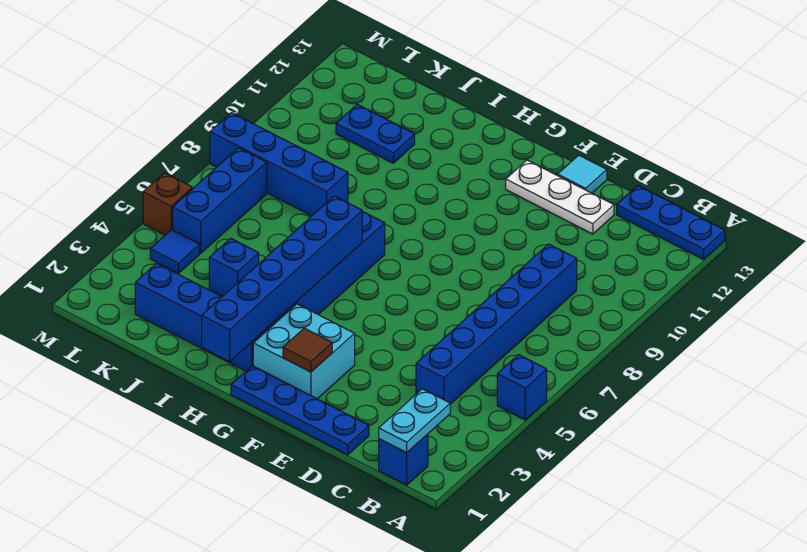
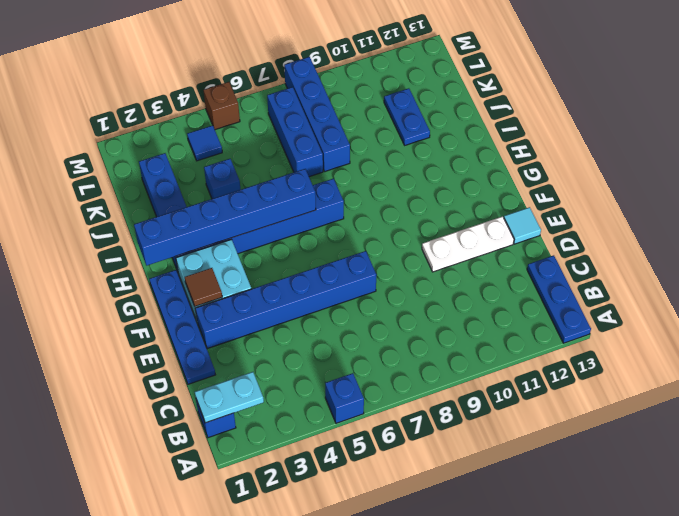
blue brick C4:C9 level 1 -> blue brick E2:E7 level 1
white plate D12:F12 level 1 -> white plate E10:E12 level 1
blue brick L5:L7 level 1 -> blue brick J7:L7 level 1

